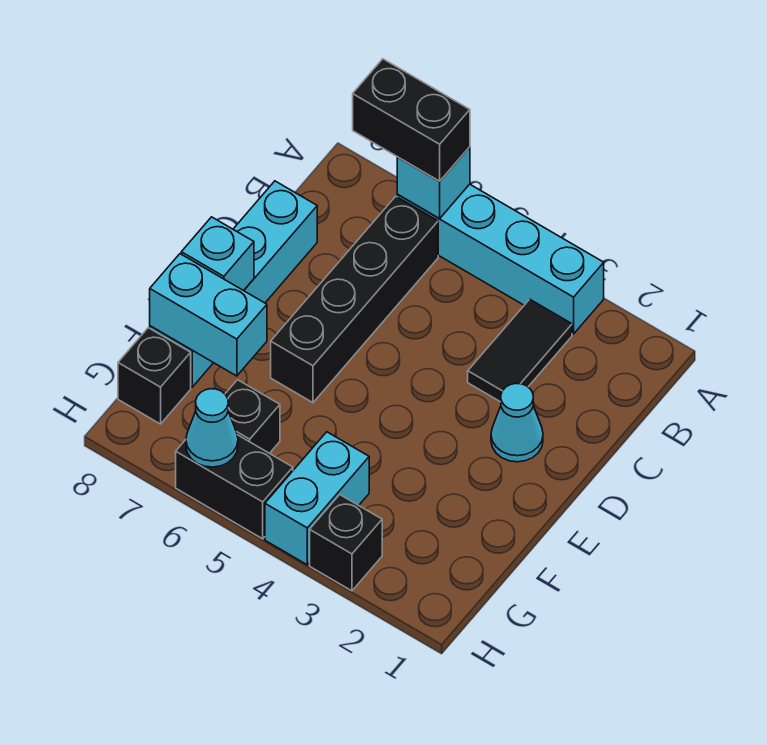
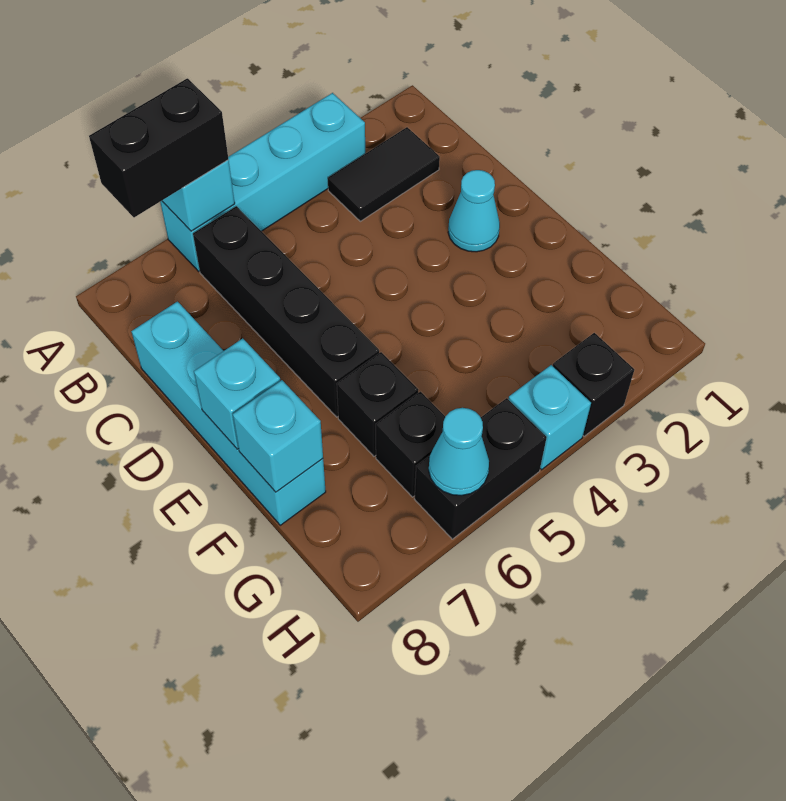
black tile B3:C3 level 1 -> black tile B2:B3 level 1
cyan brick F7:F8 level 2 -> cyan brick F8 level 2
cyan brick G4:H4 level 1 -> cyan brick H4 level 1
black brick G8 level 1 -> black brick F6 level 1

